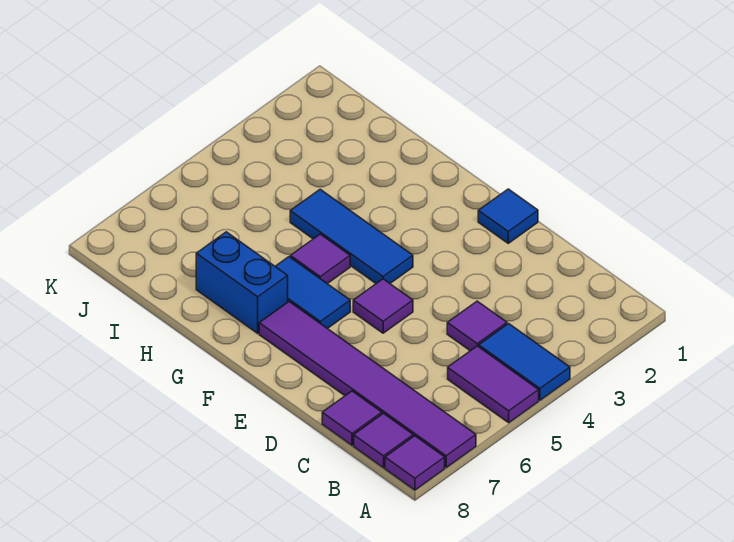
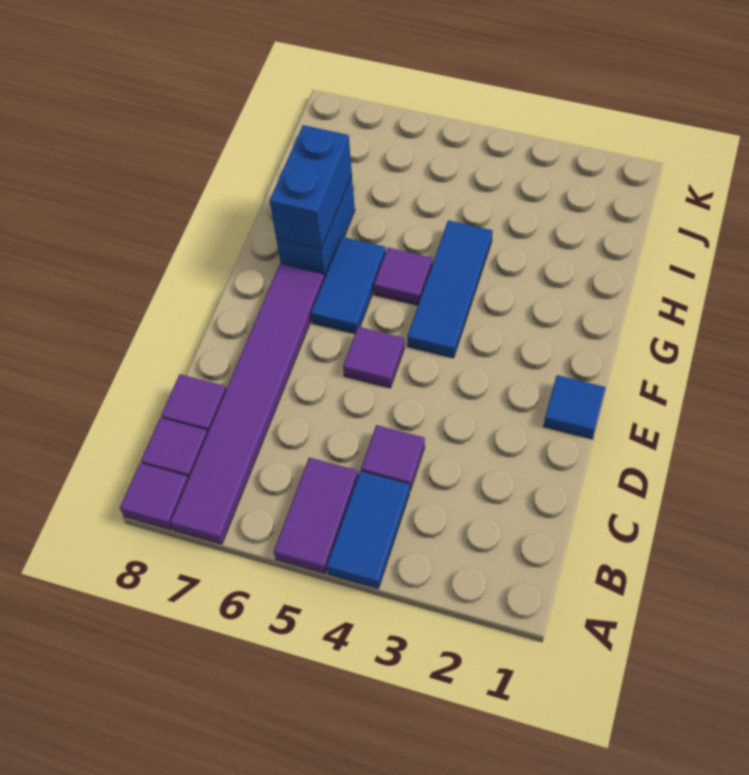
none -> blue brick G7:H7 level 2

